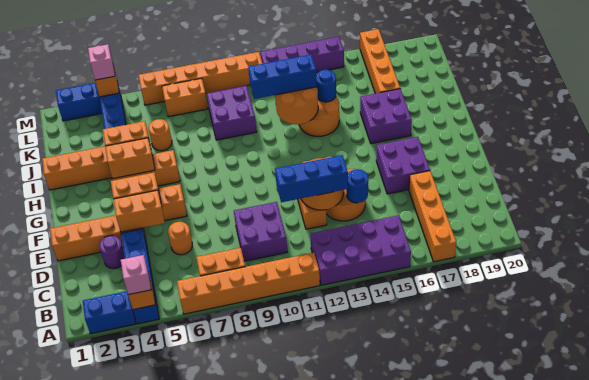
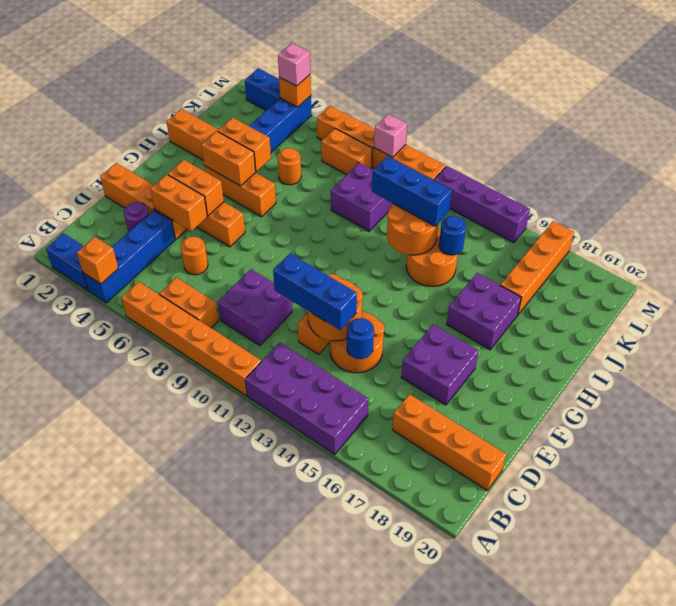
pink brick A4 level 3 -> pink brick M9 level 2
orange brick A17:D17 level 1 -> orange brick C17:C20 level 1

